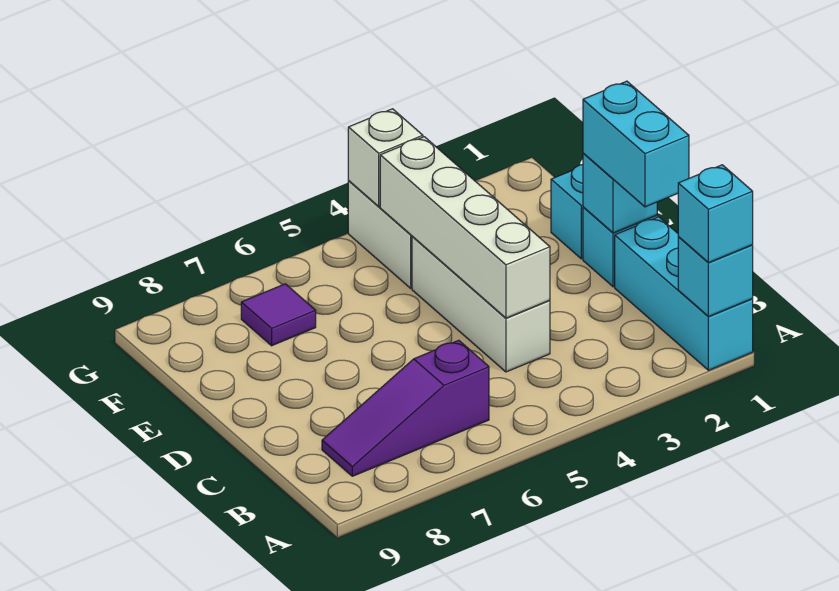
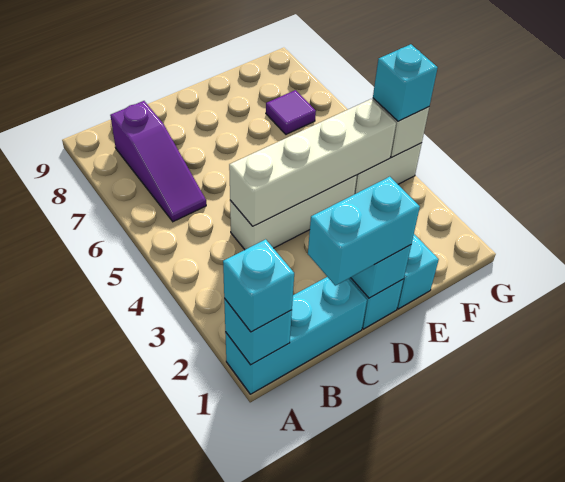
purple slope B6:B8 level 1 top 6 -> purple slope B6:B8 level 1 top 8
none -> cyan brick G4 level 3

